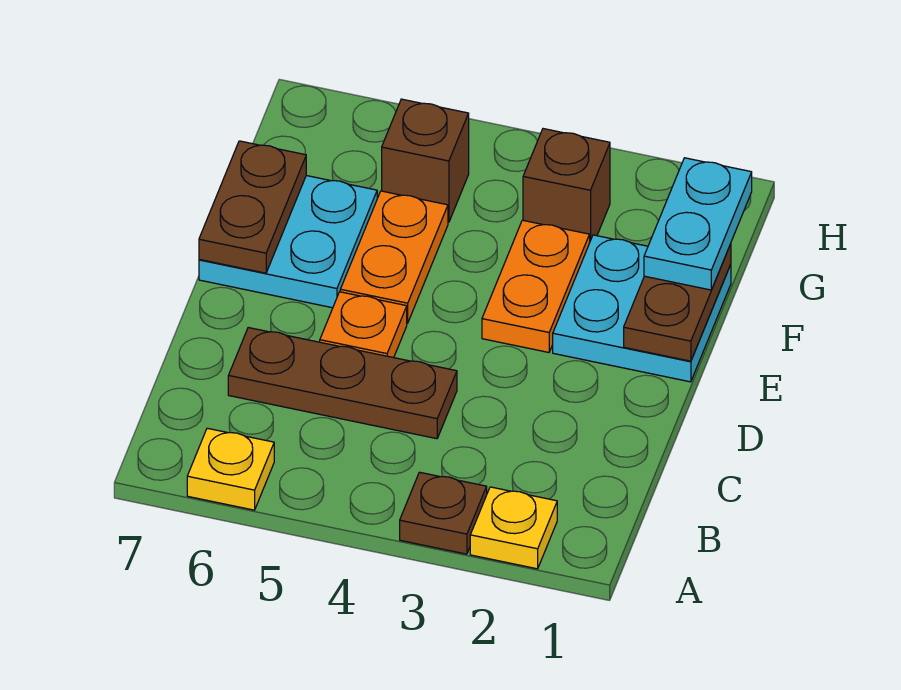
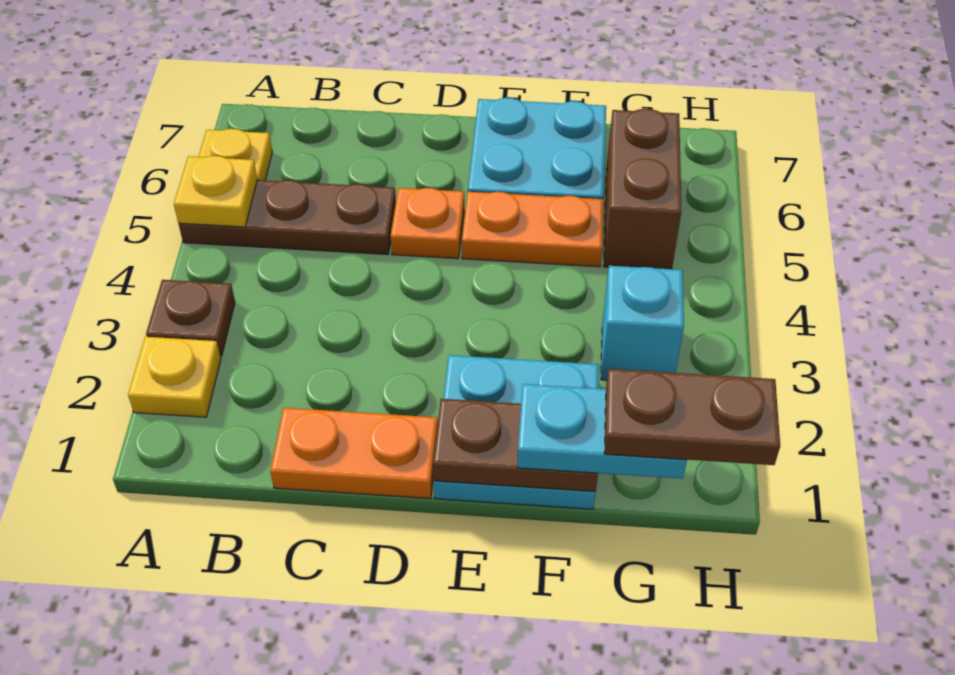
none -> yellow plate A5 level 2
brown plate C4:C6 level 1 -> brown plate A5:C5 level 1
orange plate E3:F3 level 1 -> orange plate C1:D1 level 1
brown plate E7:F7 level 2 -> brown plate G1:H1 level 4
brown brick G3 level 1 -> cyan brick G3 level 1
brown brick G5 level 1 -> brown brick G5:G6 level 1

